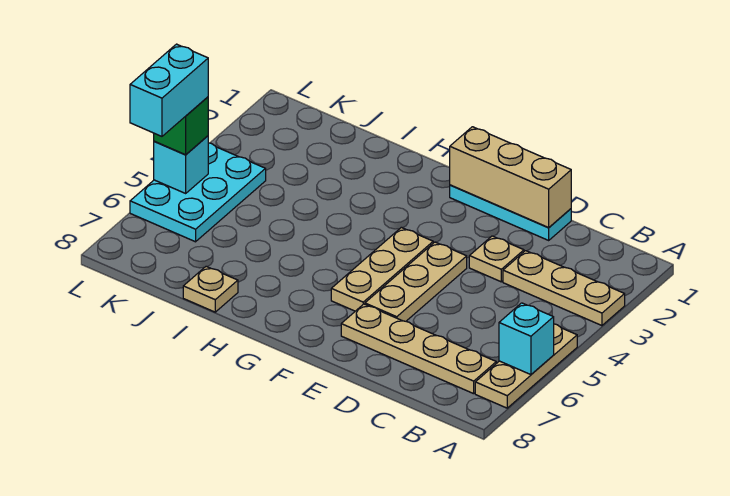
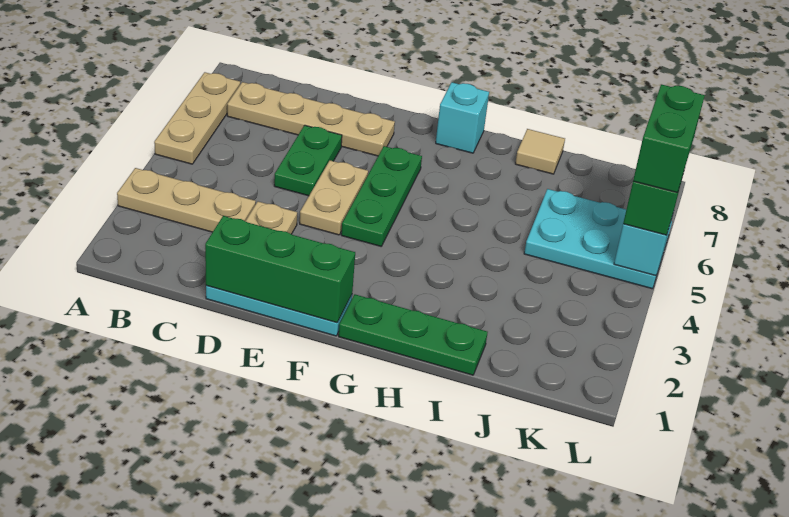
cyan brick A6 level 2 -> cyan brick G8 level 1
tan brick D1:F1 level 2 -> green brick D1:F1 level 2
none -> green plate D5:D6 level 1
tan plate E4:E6 level 1 -> tan plate E4:E5 level 1
tan plate F4:F6 level 1 -> green plate F4:F6 level 1
none -> green plate G1:I1 level 1
tan plate I8 level 1 -> tan tile I8 level 1
cyan plate K4:L6 level 1 -> cyan plate J5:L6 level 1
cyan brick L5:L6 level 4 -> green brick L5:L6 level 4

